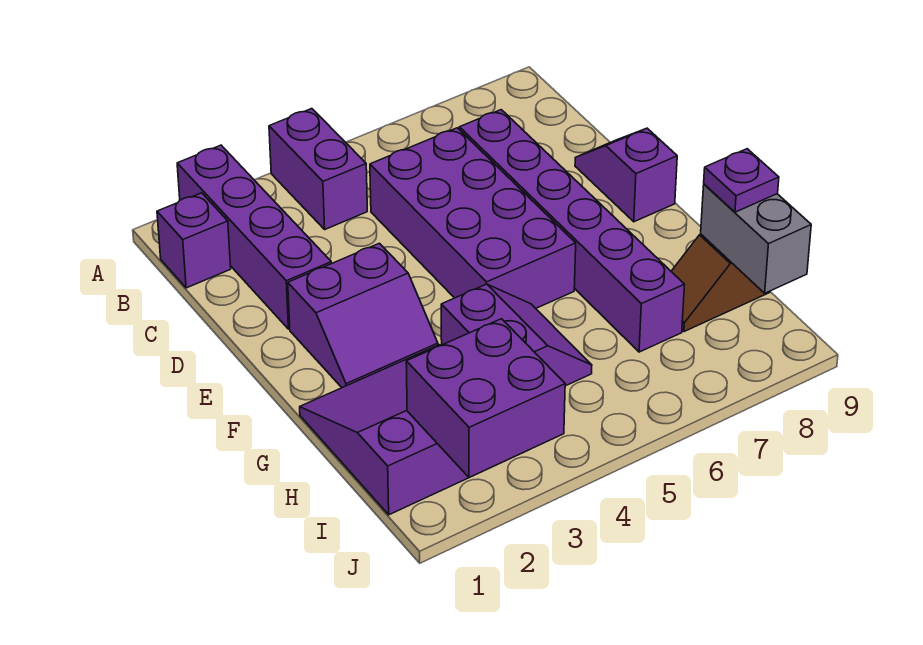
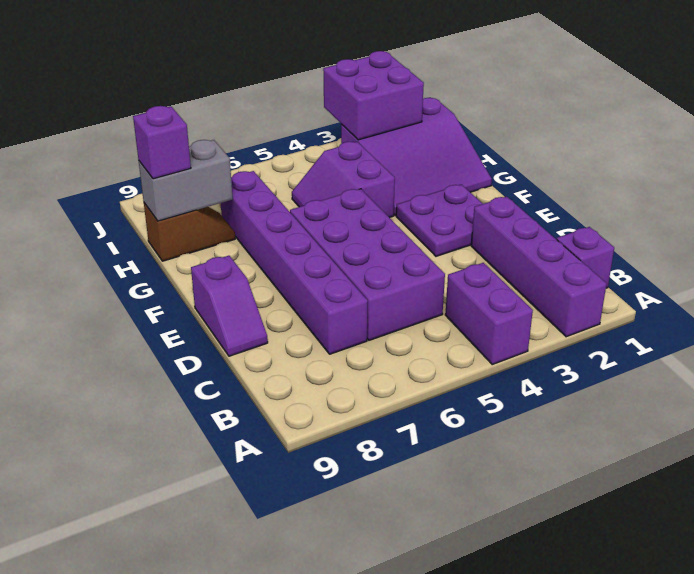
purple slope E2:F3 level 1 top E -> purple plate E2:F3 level 1
grey brick H9:I9 level 2 -> grey brick H8:H9 level 2
purple plate H9 level 3 -> purple brick H9 level 3

